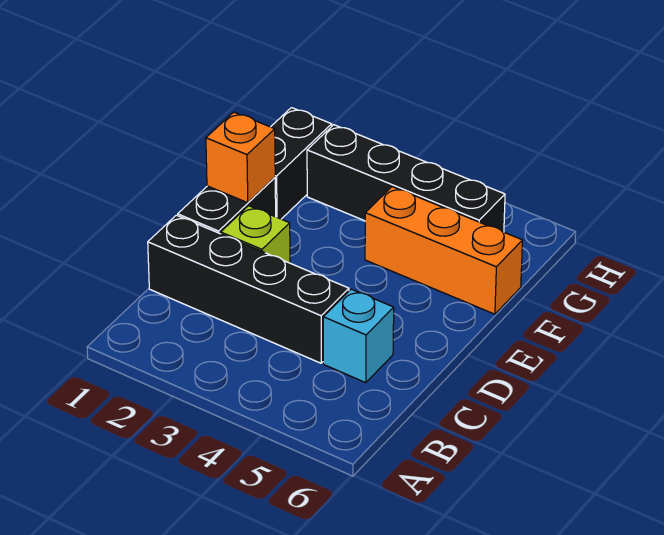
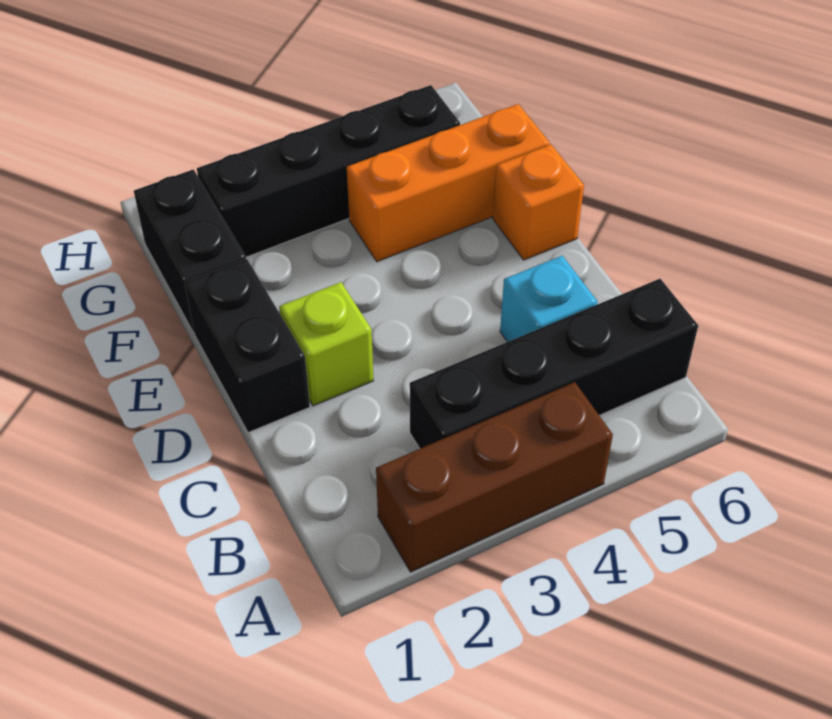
none -> brown brick A2:A4 level 1
black brick C1:C4 level 1 -> black brick B3:B6 level 1
orange brick E1 level 2 -> orange brick E6 level 1

